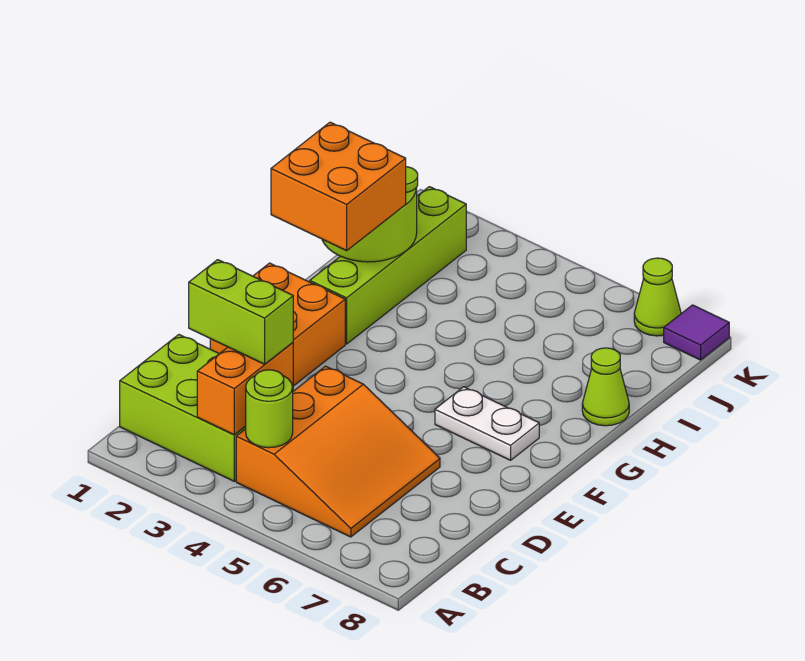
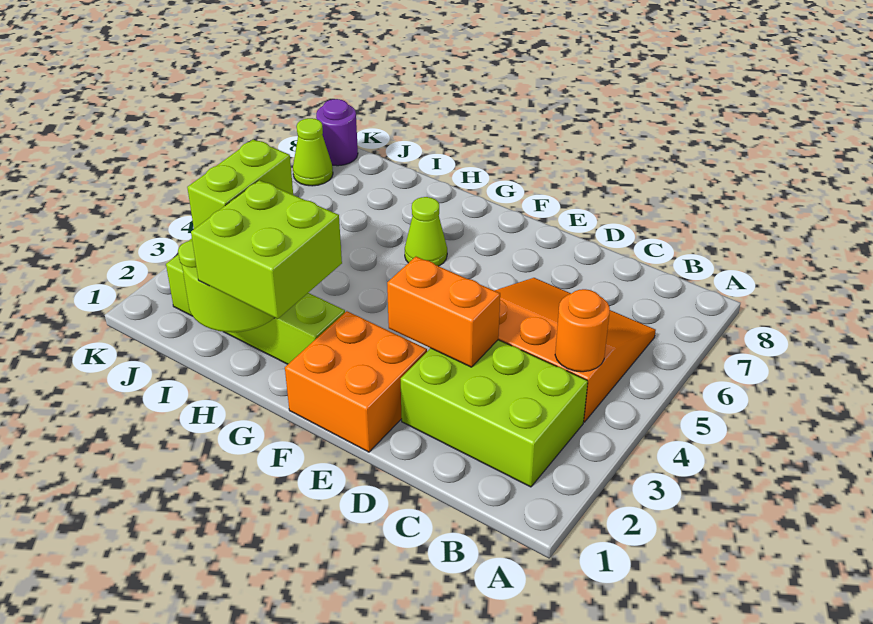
lime brick B1:C3 level 1 -> lime brick B2:D3 level 1
orange brick B3:C3 level 2 -> orange brick D3:E3 level 2
lime round brick B4 level 2 -> orange round brick B4 level 2
lime brick C2:C3 level 3 -> lime brick I2:I3 level 3
white plate F6:F7 level 1 -> none
orange brick G1:H2 level 3 -> lime brick G1:H2 level 3
lime cone H8 level 1 -> lime cone G6 level 1
purple tile K8 level 1 -> purple round brick K8 level 1

